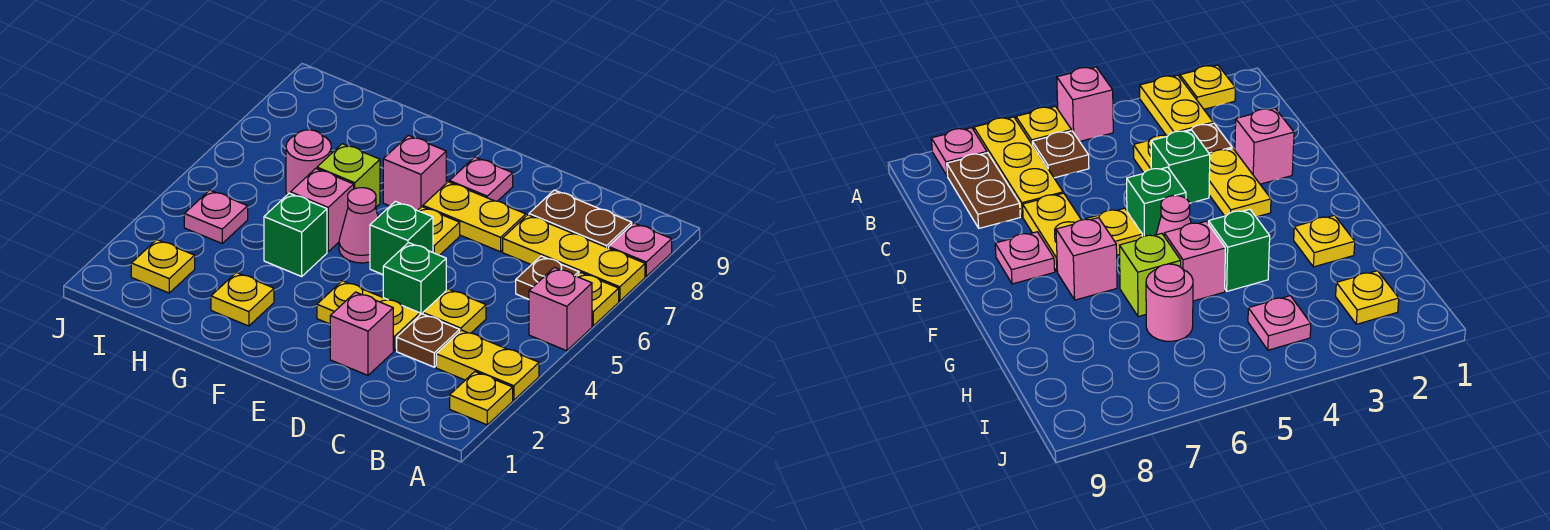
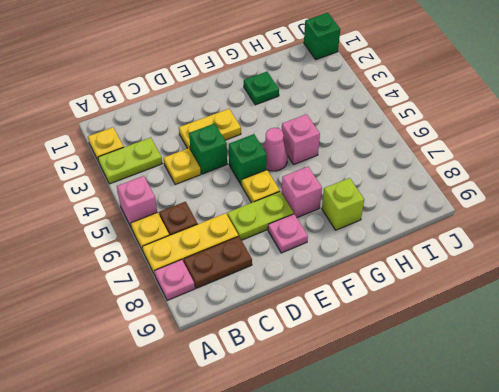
yellow plate A3:B3 level 1 -> lime plate A3:B3 level 1
brown plate C3 level 1 -> none
pink brick D2 level 1 -> none
yellow plate D7:E7 level 1 -> lime plate D7:E7 level 1
yellow plate G2 level 1 -> green plate G2 level 1
green brick G4 level 1 -> green brick J1 level 1
lime brick G6 level 1 -> lime brick G8 level 1
pink round brick H6 level 1 -> none
yellow plate I2 level 1 -> none
pink plate I4 level 1 -> none

